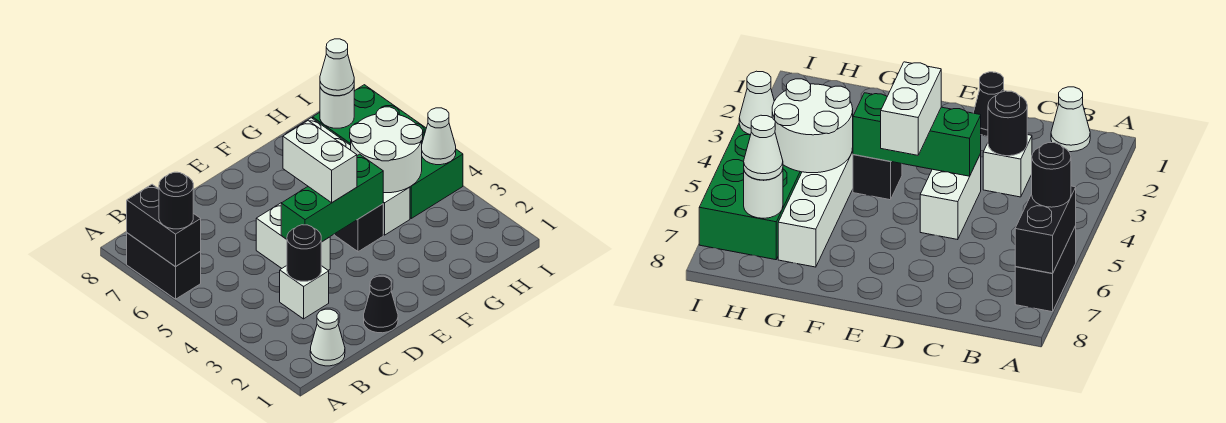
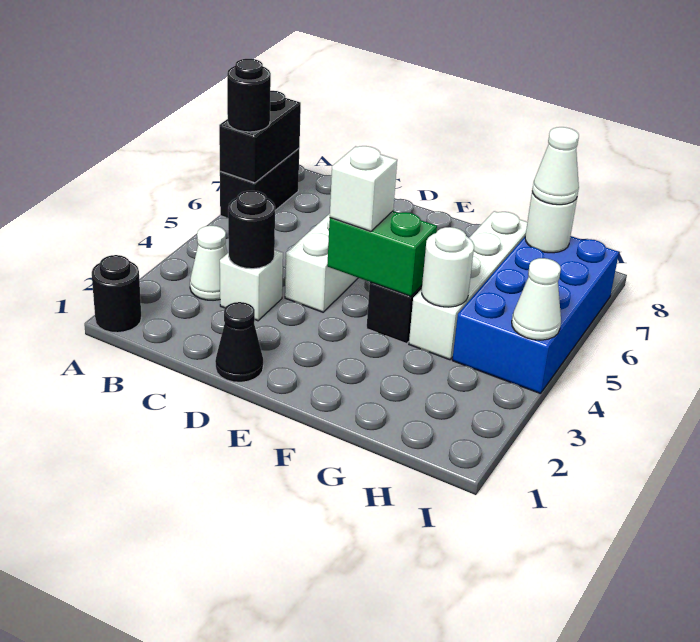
none -> black round brick A1 level 1
white cone B1 level 1 -> white cone B3 level 1
green brick D4:F4 level 2 -> green brick E4:F4 level 2
white brick E4:E5 level 3 -> white brick E4 level 3
white round brick G4:H5 level 2 -> white round brick G4 level 2
green brick H4:I7 level 1 -> blue brick H4:I7 level 1

